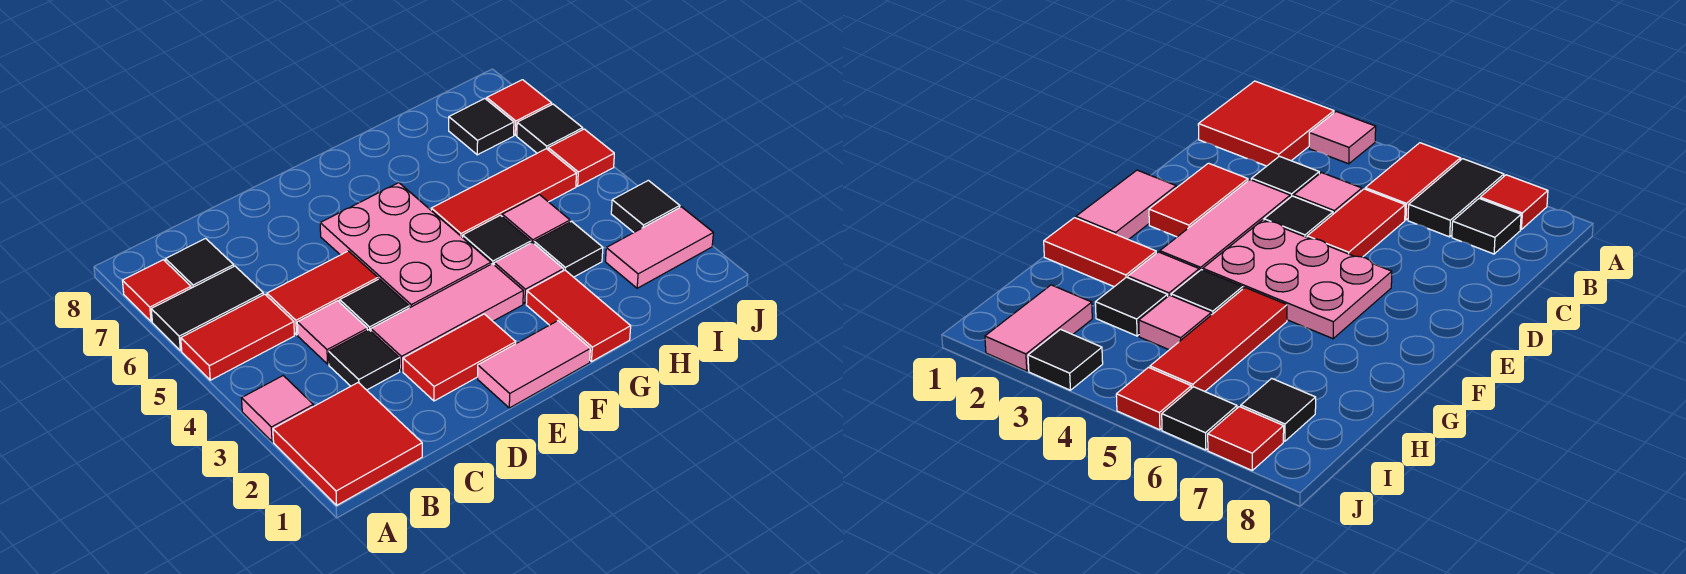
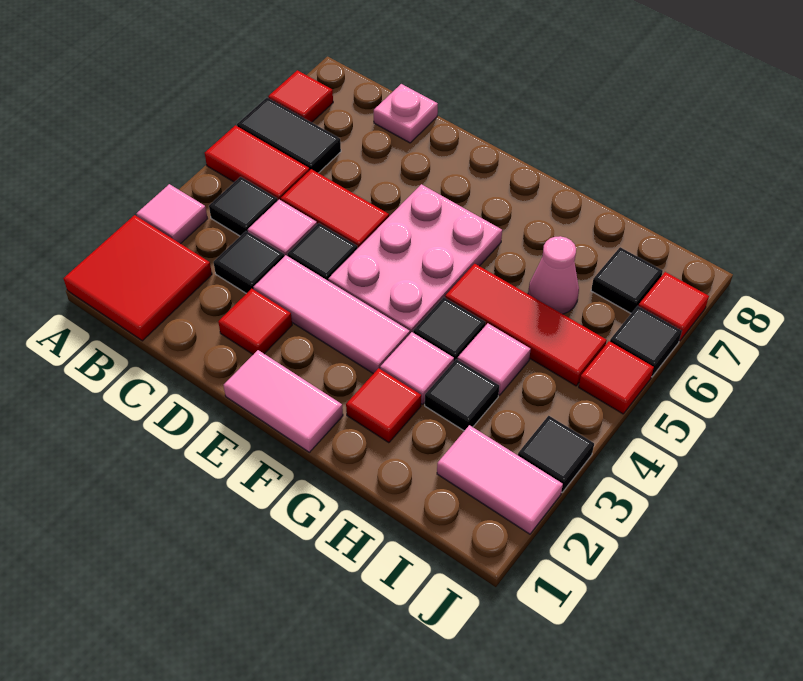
black tile B7 level 1 -> black tile B4 level 1
none -> pink plate C8 level 1
red tile D2:E2 level 1 -> red tile D2 level 1
red tile G1:G2 level 1 -> red tile G2 level 1
none -> pink cone H6 level 1

